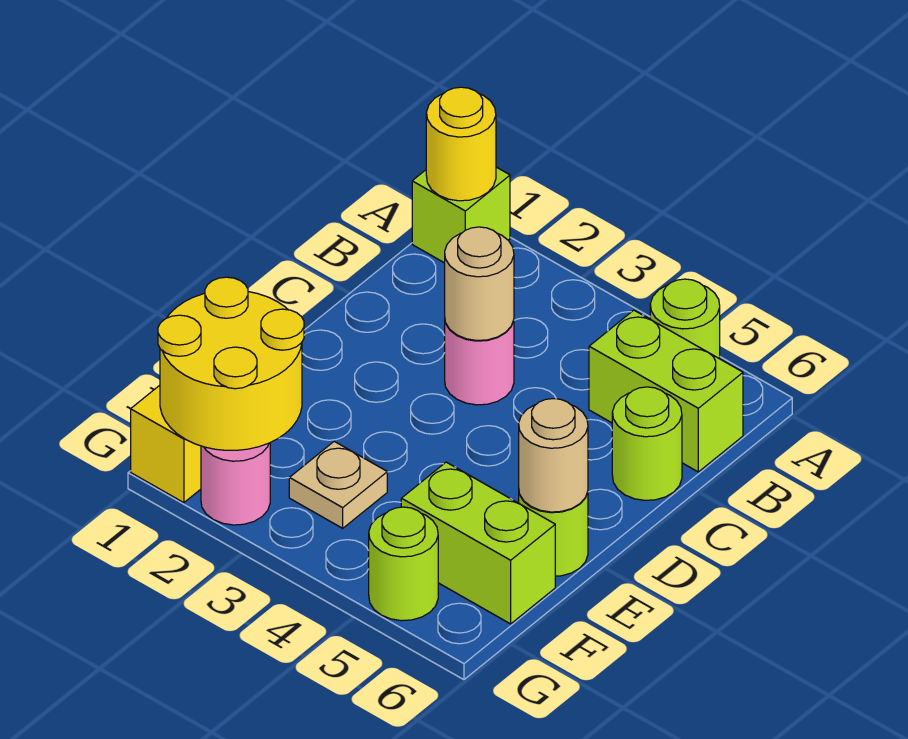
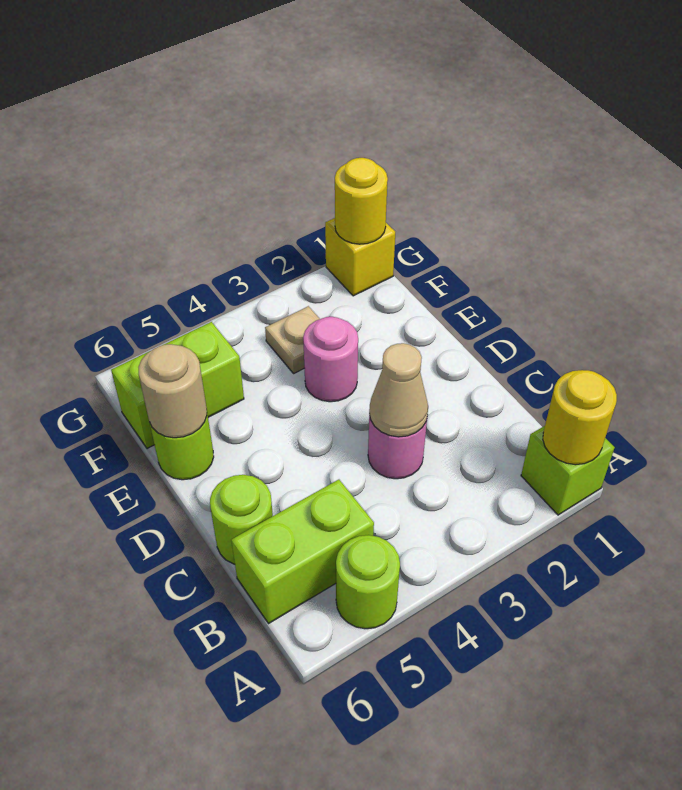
tan round brick C3 level 2 -> tan cone C3 level 2
yellow round brick F1:G2 level 2 -> yellow round brick G1 level 2
pink round brick G2 level 1 -> pink round brick E3 level 1
lime round brick G5 level 1 -> none

